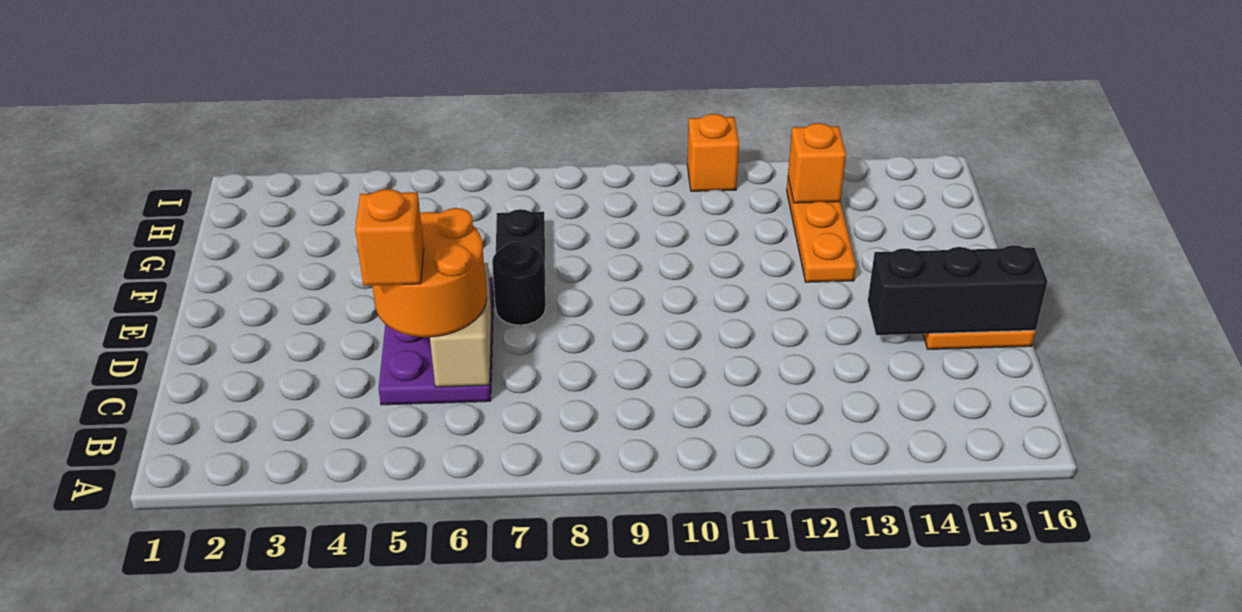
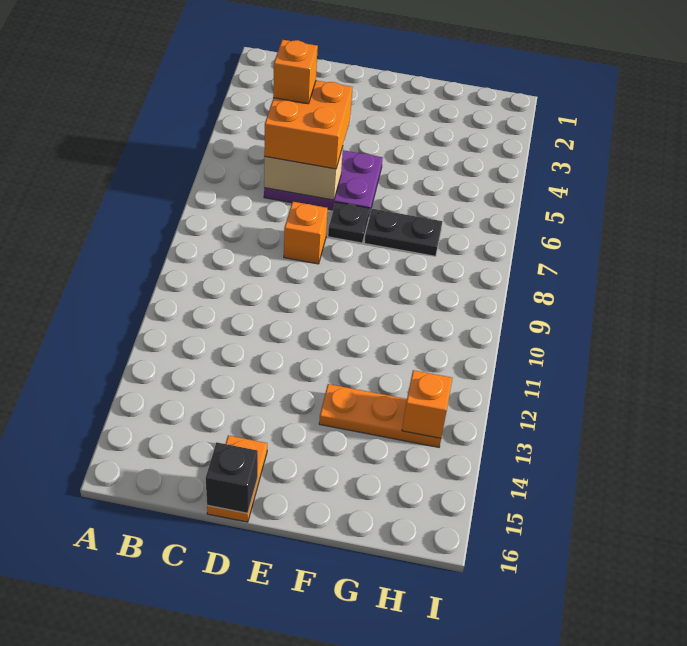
orange round brick C5:D6 level 3 -> orange brick C5:D6 level 3
black brick D14:D16 level 2 -> black brick D16 level 2
black round brick E7 level 1 -> black plate E7 level 1
orange brick I11 level 1 -> orange brick D8 level 1

